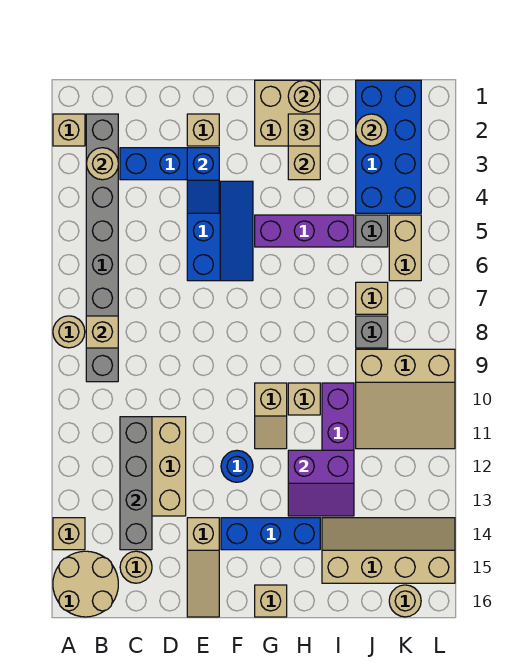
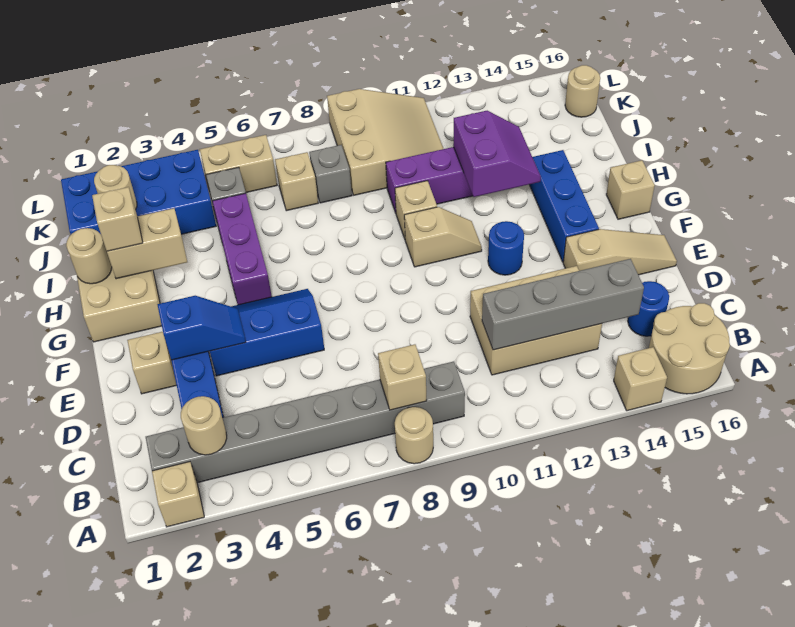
tan round brick C15 level 1 -> blue round brick C15 level 1
tan slope I14:L15 level 1 top 15 -> none

